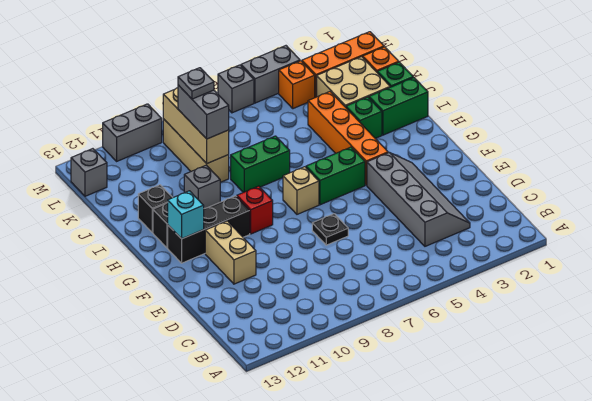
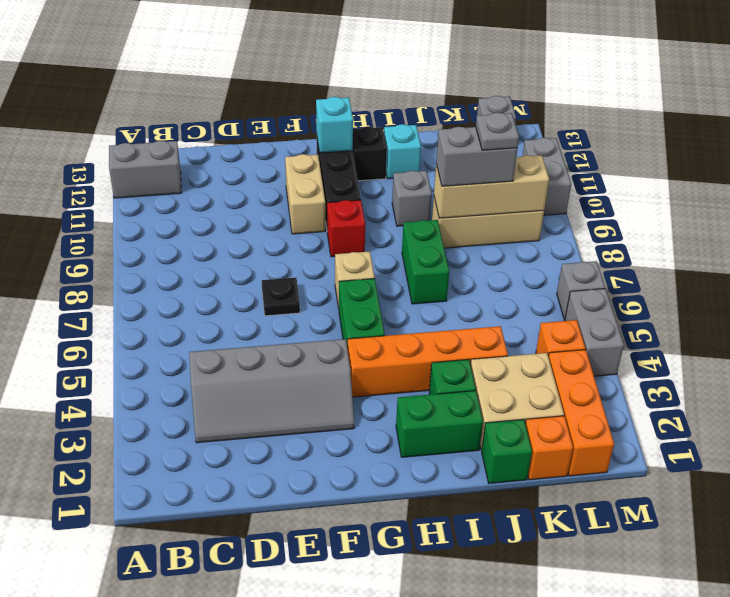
none -> grey brick A12:B12 level 1
tan brick E11:F11 level 1 -> tan brick F10:F11 level 1
green brick I1:I2 level 1 -> green brick H2:I2 level 1
black brick I12 level 1 -> cyan brick I12 level 1

